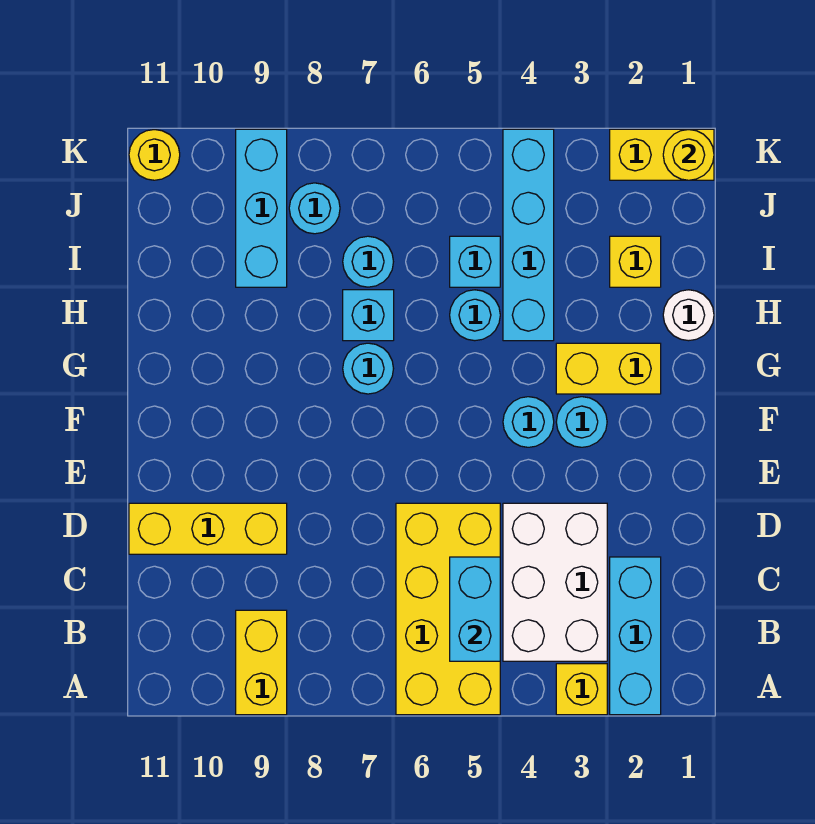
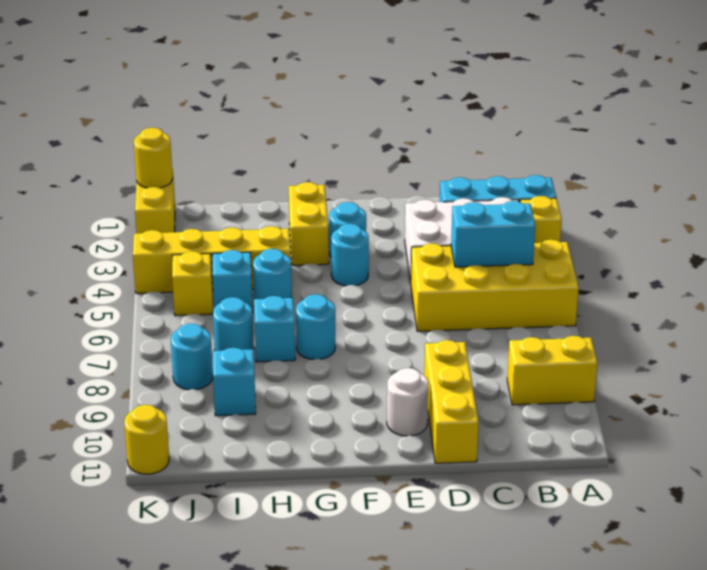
white round brick H1 level 1 -> white round brick E10 level 1
cyan brick H4:K4 level 1 -> yellow brick H4:K4 level 1
yellow brick I2 level 1 -> yellow brick J5 level 1
cyan brick I9:K9 level 1 -> cyan brick I9 level 1

